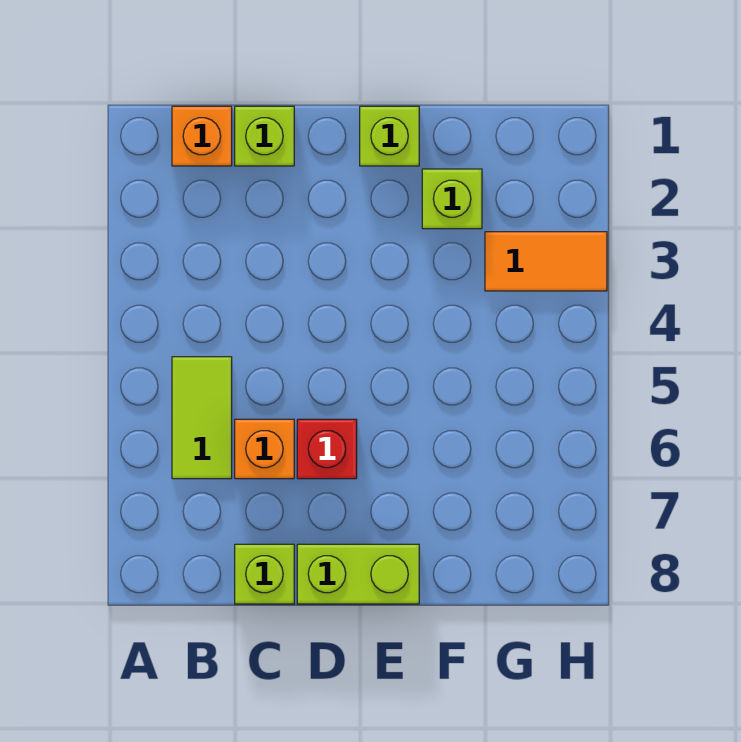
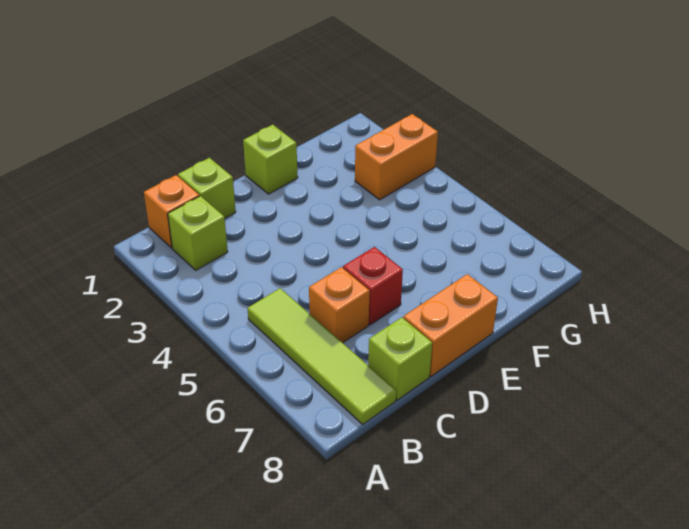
lime tile B5:B6 level 1 -> lime tile B5:B8 level 1
lime brick D8:E8 level 1 -> orange brick D8:E8 level 1
lime brick F2 level 1 -> lime brick B2 level 1
orange tile G3:H3 level 1 -> orange brick G3:H3 level 1

